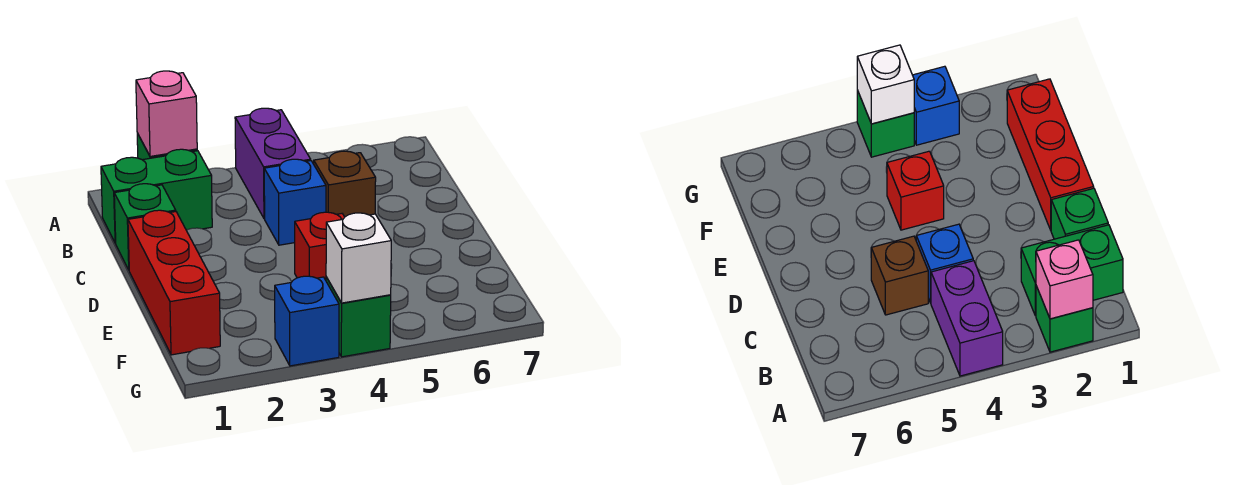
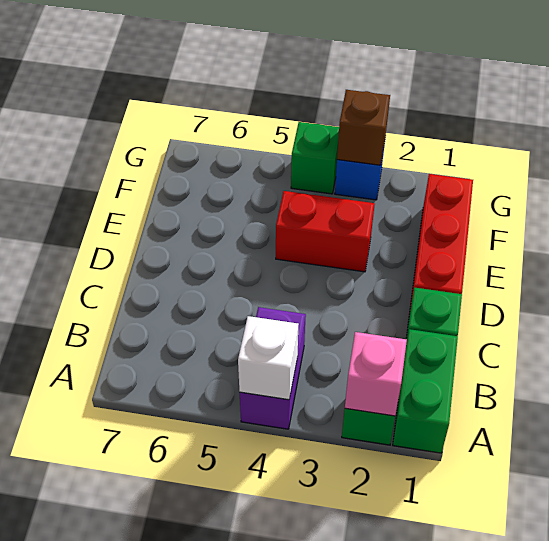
green brick B1:B2 level 1 -> green brick A1:B1 level 1
blue brick C4 level 1 -> none
brown brick C5 level 1 -> brown brick G3 level 2
red brick E4 level 1 -> red brick E3:E4 level 1
white brick G4 level 2 -> white brick A4 level 2

